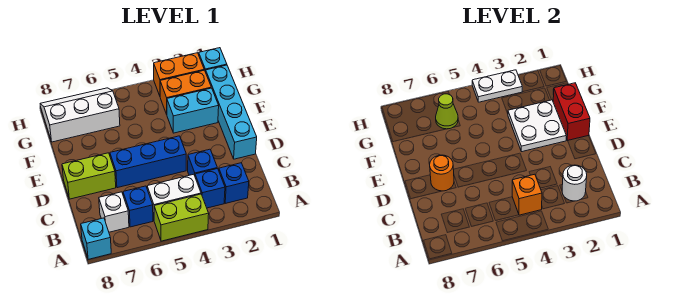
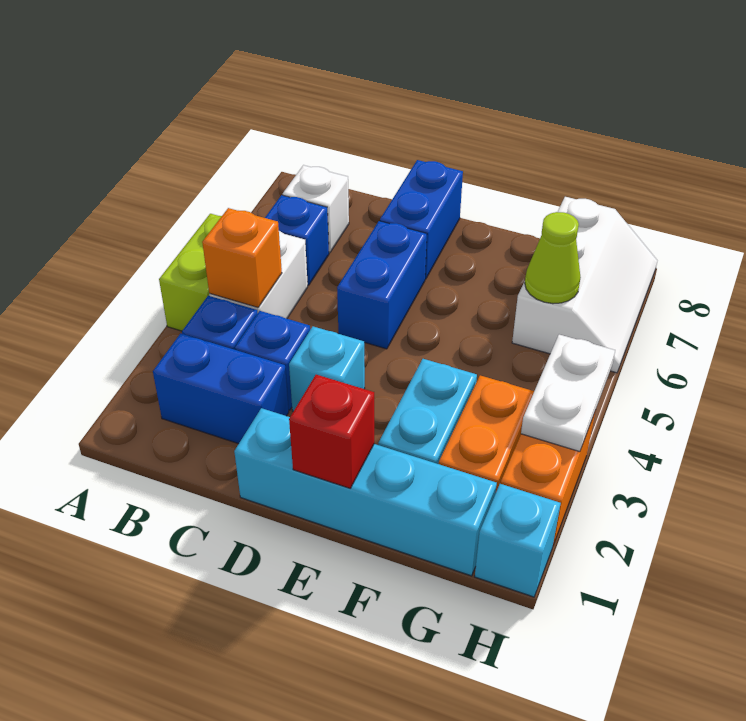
cyan brick A8 level 1 -> cyan brick D3 level 1
blue brick B2 level 1 -> blue brick B2:C2 level 1
white round brick B2 level 2 -> none
blue brick D4:D6 level 1 -> blue brick D5:D6 level 1
lime brick D7:D8 level 1 -> blue brick D7:D8 level 1
orange round brick D7 level 2 -> none
red brick E1:F1 level 2 -> red brick E1 level 2
white plate E2:F3 level 2 -> none

